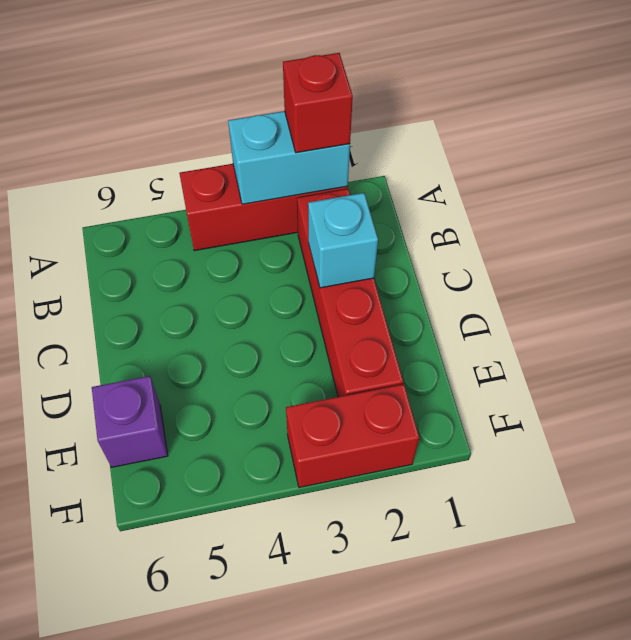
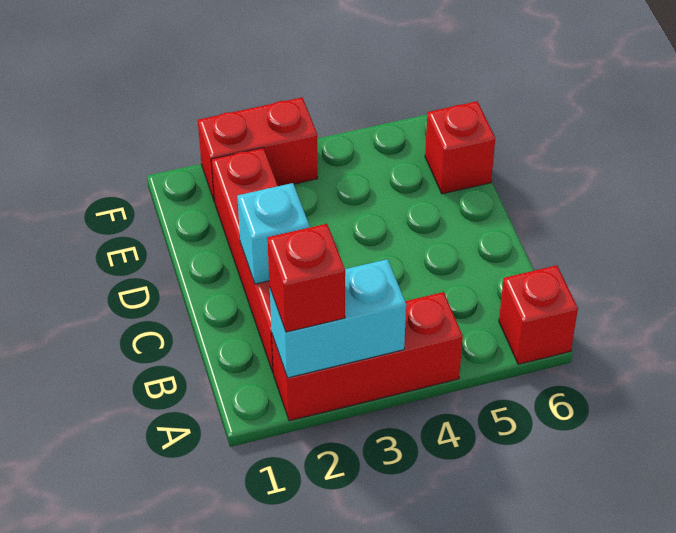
none -> red brick A6 level 1
purple brick E6 level 1 -> red brick E6 level 1

